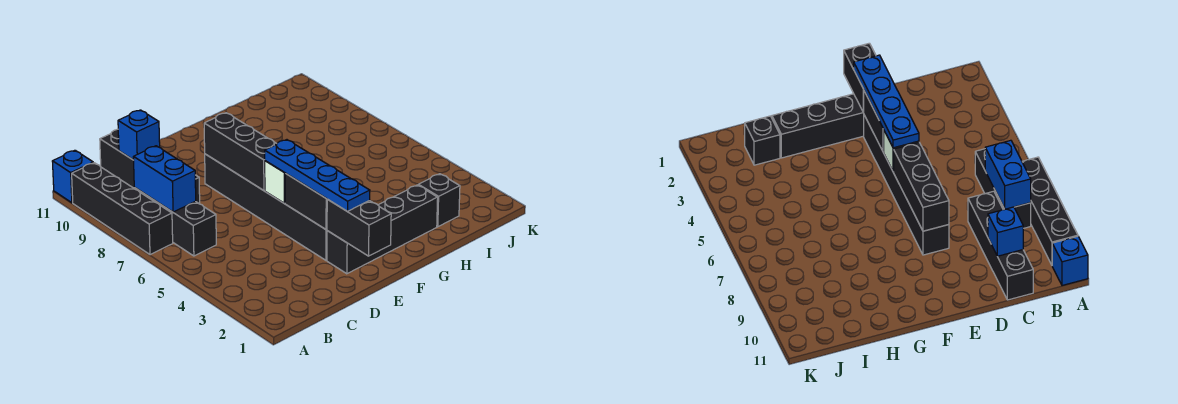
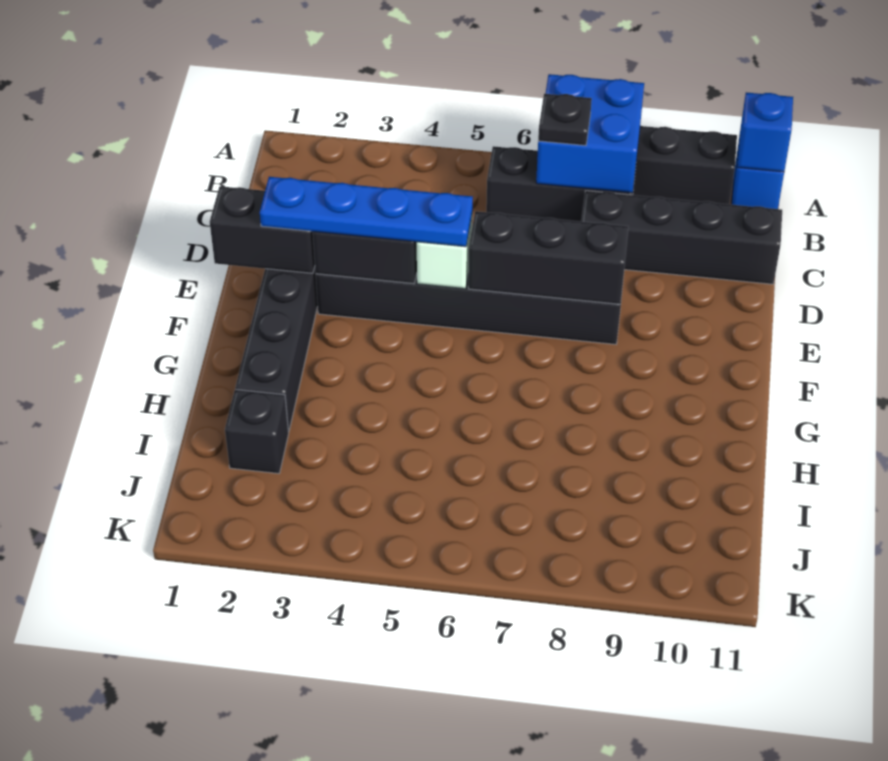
blue brick B7:B8 level 2 -> blue brick A7:B8 level 2
none -> black plate B7 level 3
blue brick C10 level 2 -> blue brick A11 level 2

